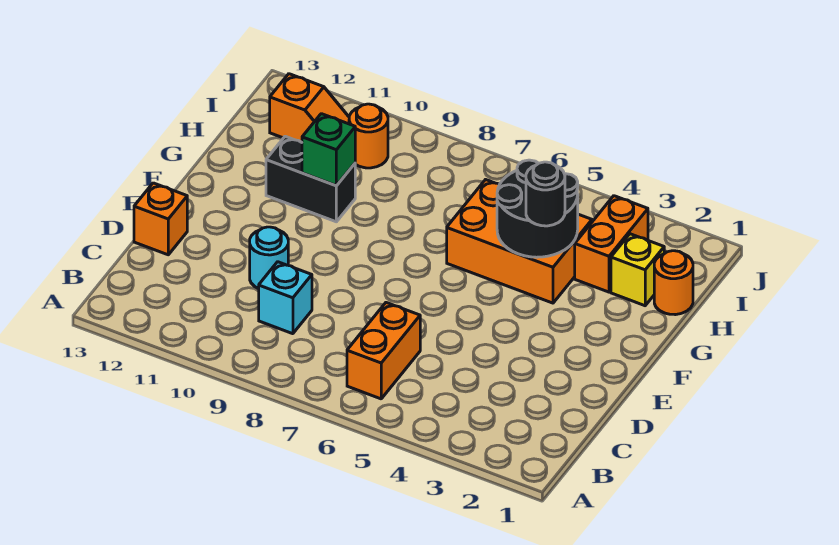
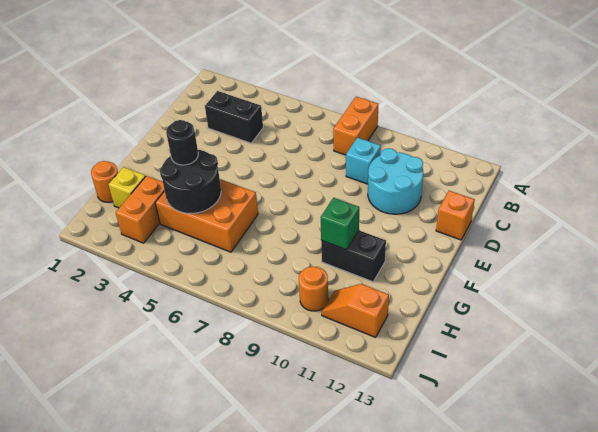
orange brick B6:C6 level 1 -> orange brick A8:B8 level 1
none -> black brick C3:C4 level 1
cyan round brick D10 level 1 -> cyan round brick C10:D11 level 1

